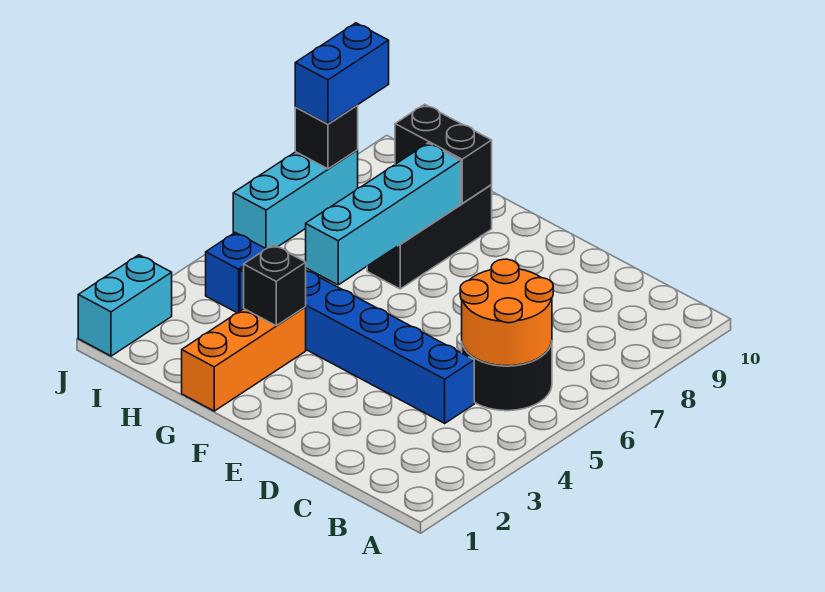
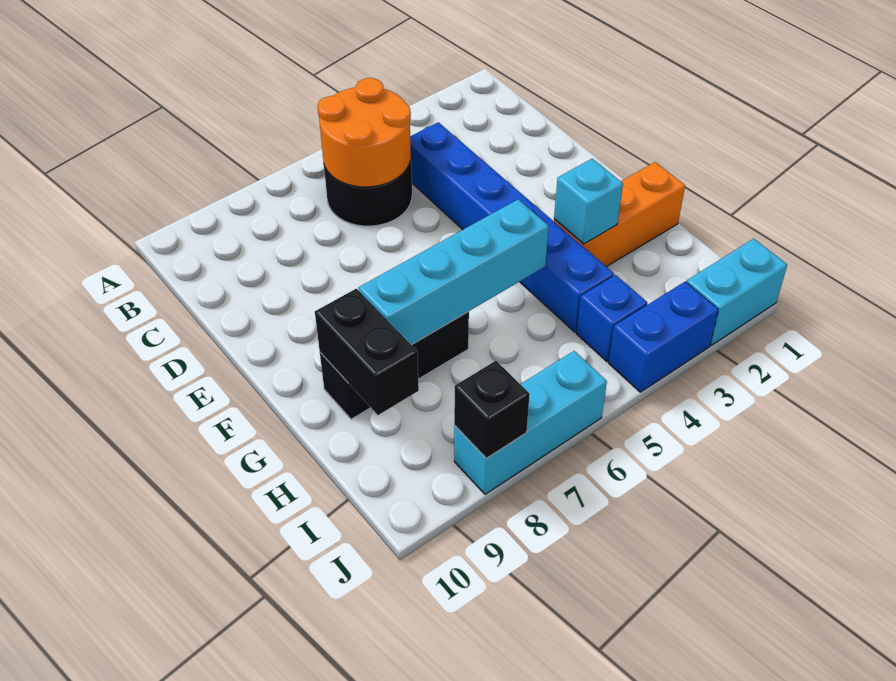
black brick G3 level 2 -> cyan brick G3 level 2
blue brick J8:J9 level 3 -> blue brick J3:J4 level 1

